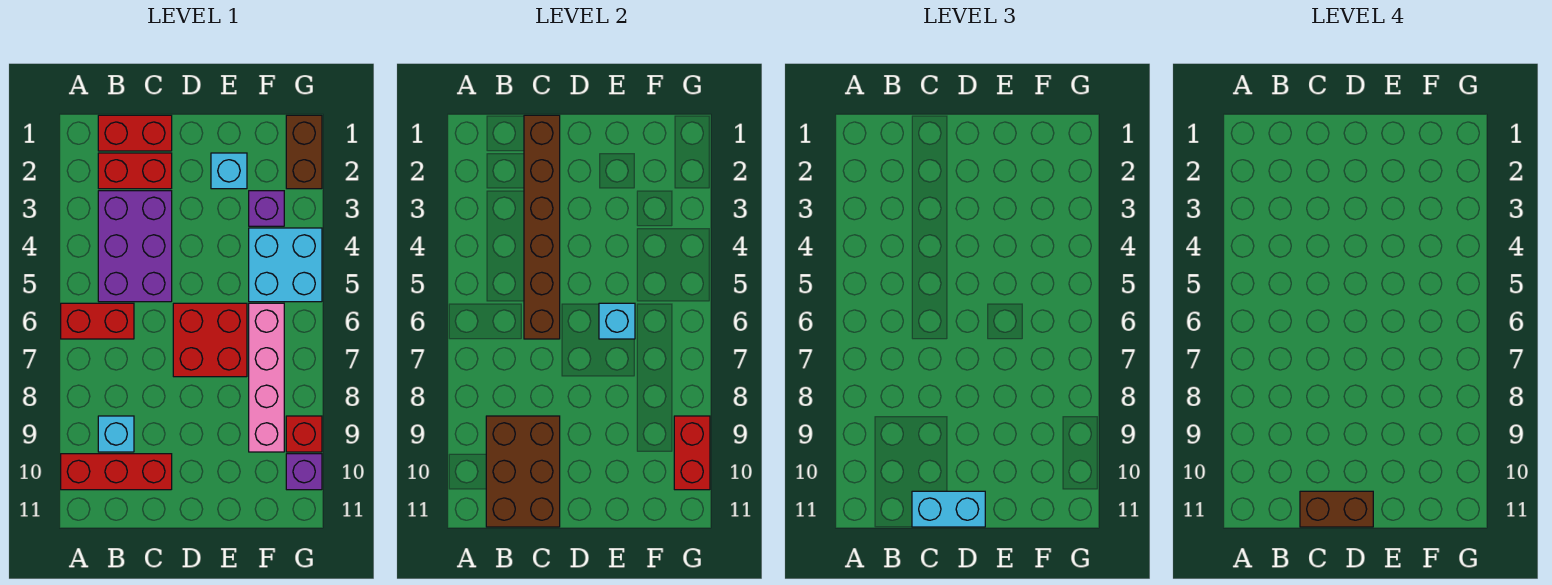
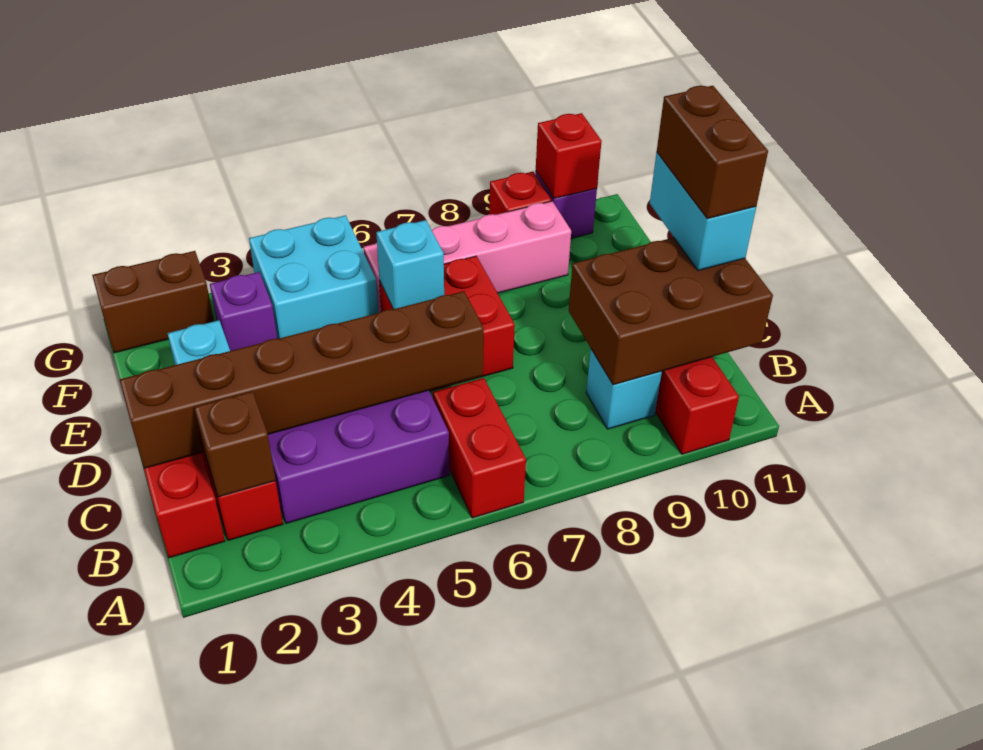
none -> brown brick B2 level 2
red brick G9:G10 level 2 -> red brick G10 level 2

